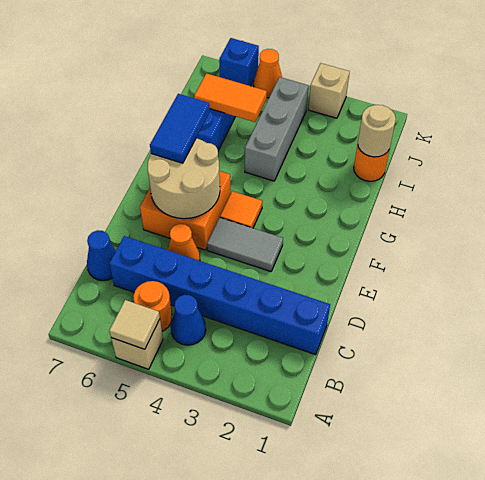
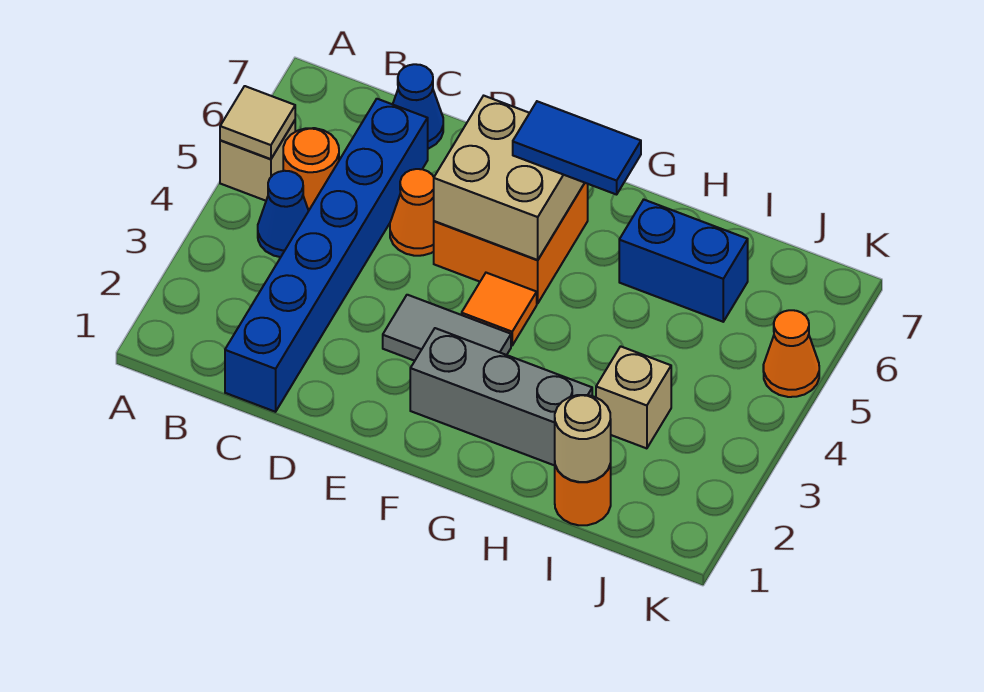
grey tile E3:E4 level 1 -> grey tile E3:F3 level 1
tan round brick E5:F6 level 2 -> tan brick E5:F6 level 2
grey brick H4:J4 level 1 -> grey brick F2:H2 level 1
orange tile I5:I6 level 2 -> none
tan brick K3 level 1 -> tan brick I3 level 1
blue brick K6 level 1 -> none

